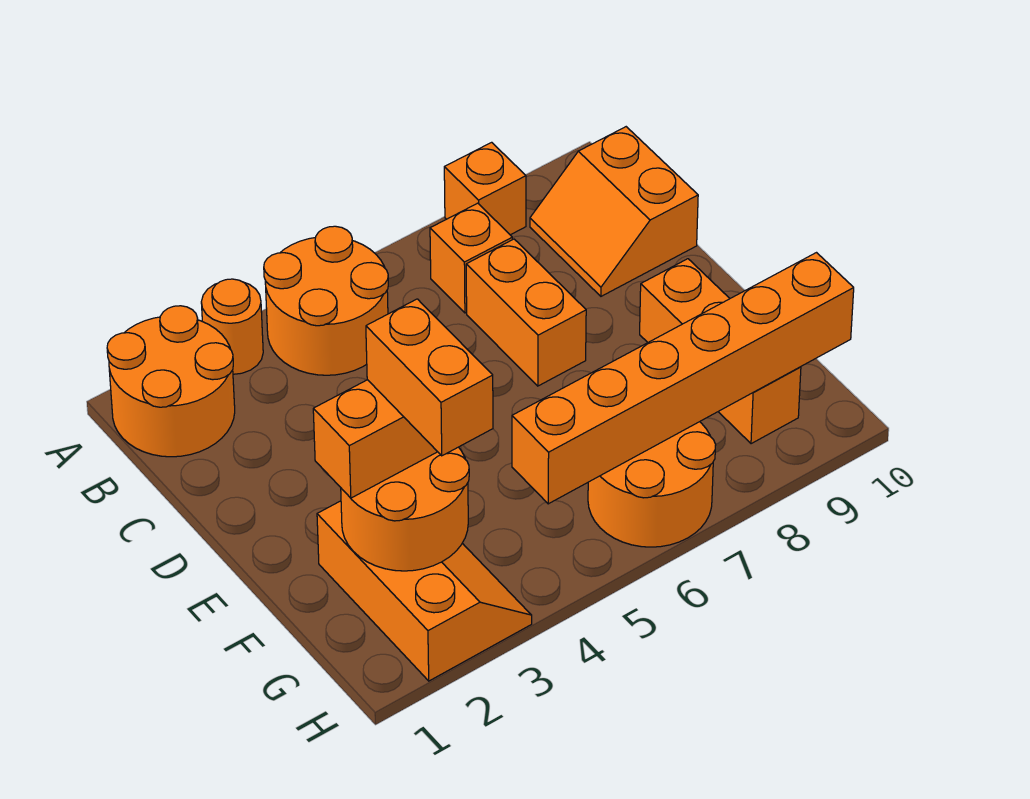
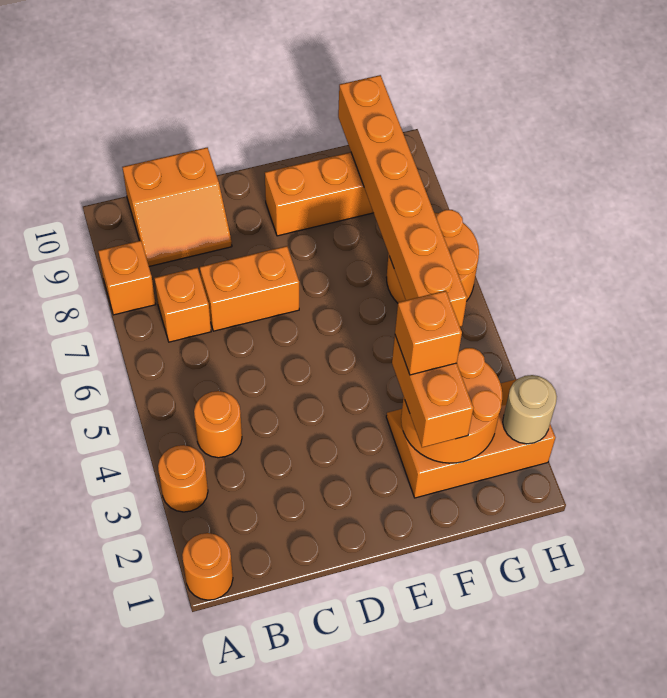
orange round brick A1:B2 level 1 -> orange round brick A1 level 1
orange round brick A4:B5 level 1 -> orange round brick B4 level 1
orange brick F3:G3 level 4 -> orange brick F3 level 4
none -> tan round brick H2 level 2

